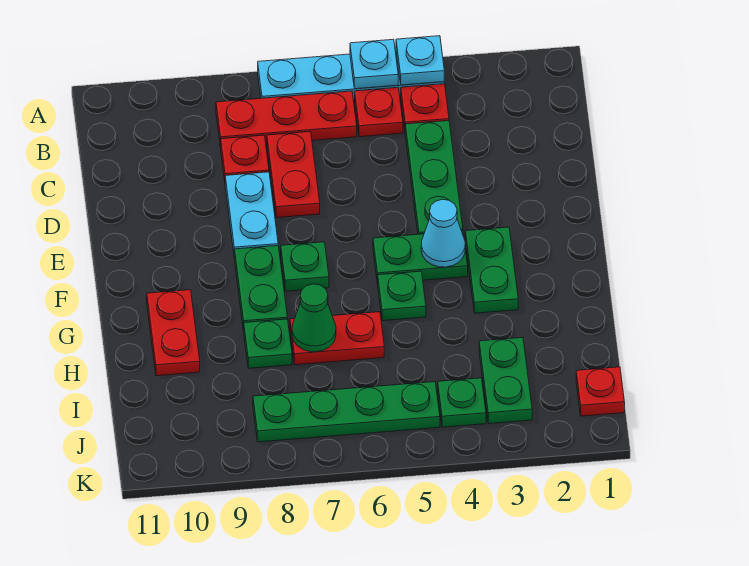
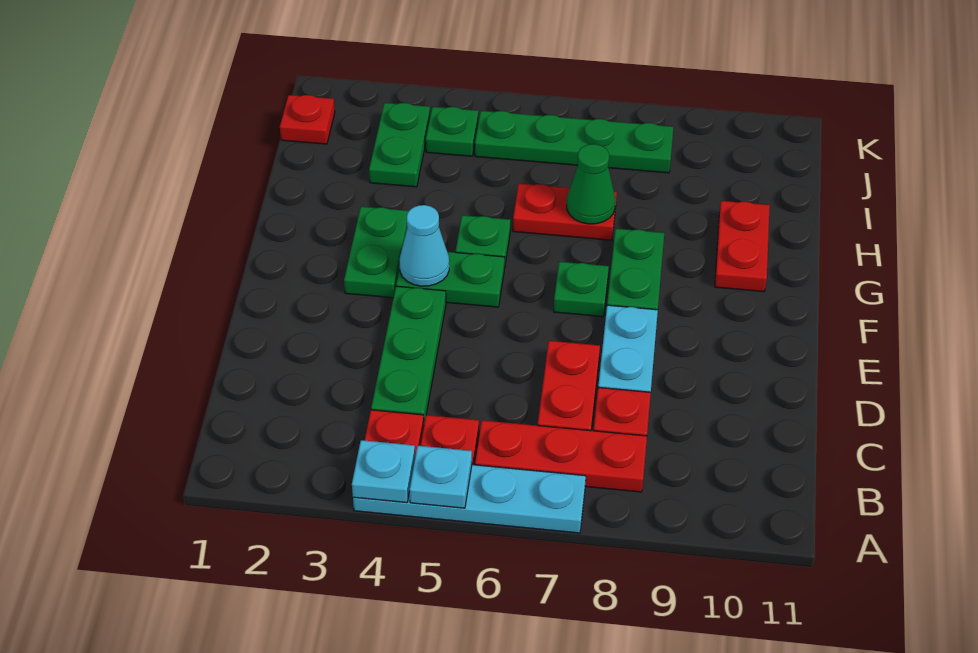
green plate H8 level 1 -> none

